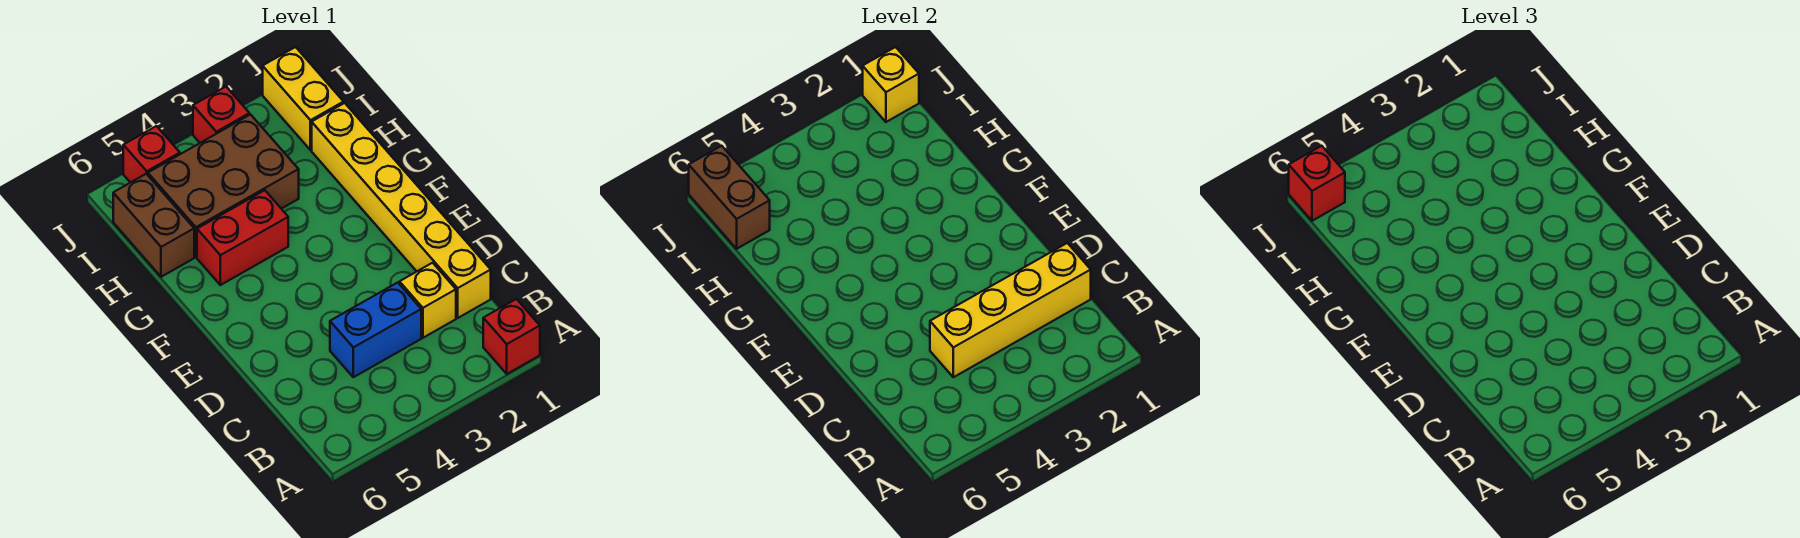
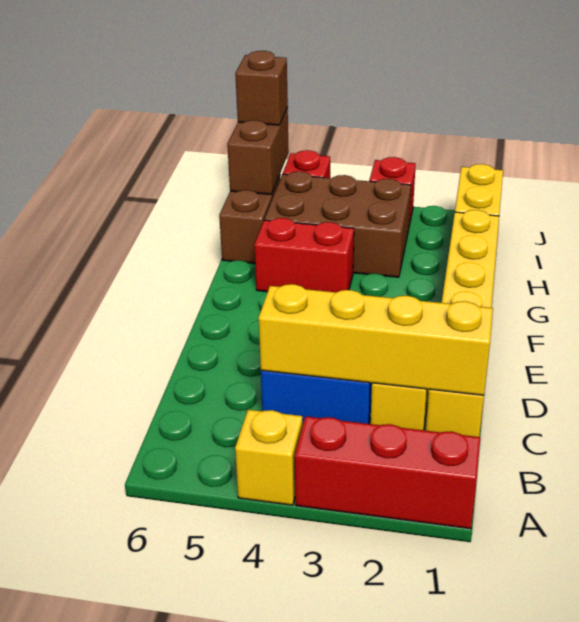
red brick A1 level 1 -> red brick A1:A3 level 1
yellow brick J1 level 2 -> yellow brick A4 level 1
red brick J6 level 3 -> brown brick J6 level 3

